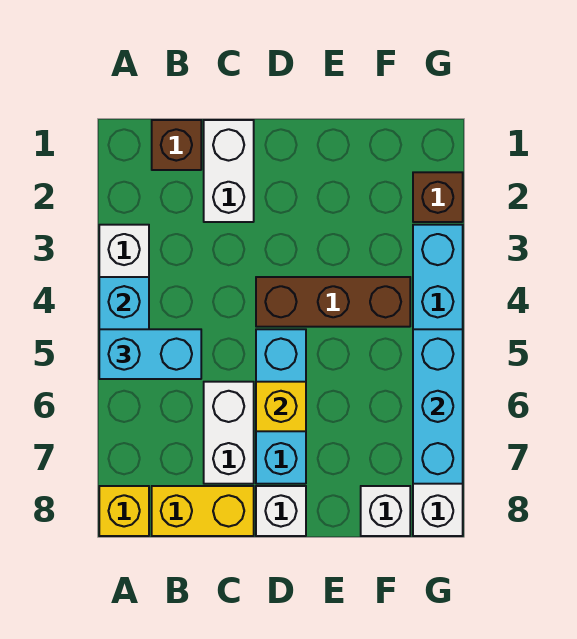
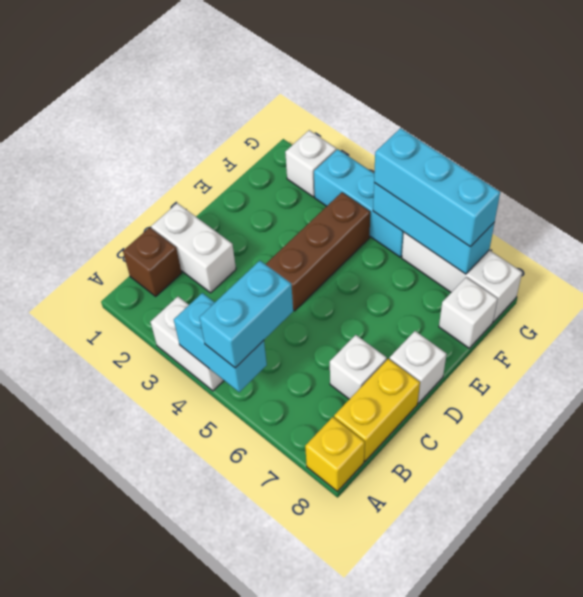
white brick C6:C7 level 1 -> white brick C7 level 1
cyan brick D5:D7 level 1 -> cyan brick G5:G7 level 3
yellow brick D6 level 2 -> none
brown brick G2 level 1 -> white brick G2 level 1

